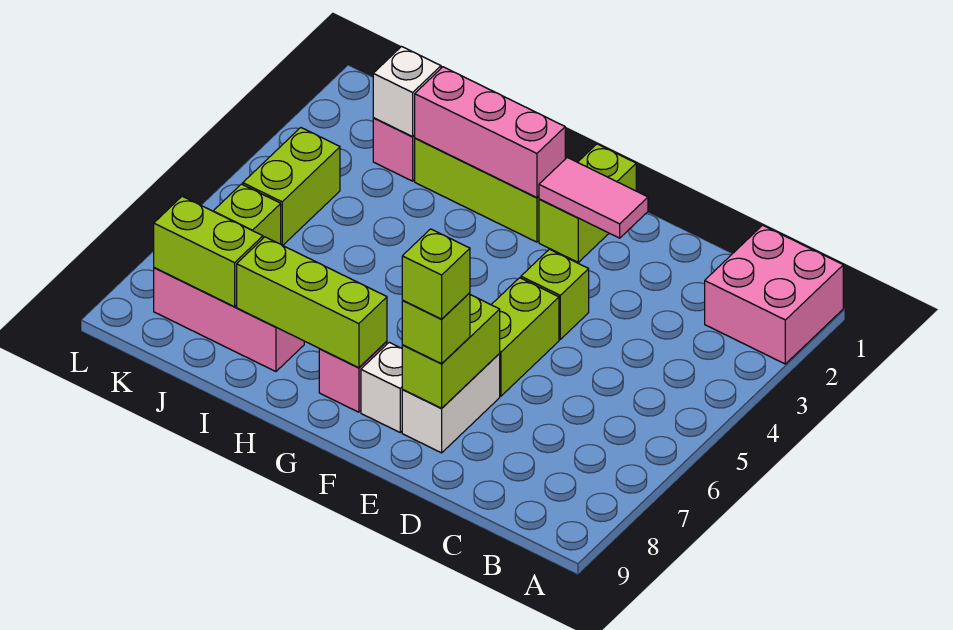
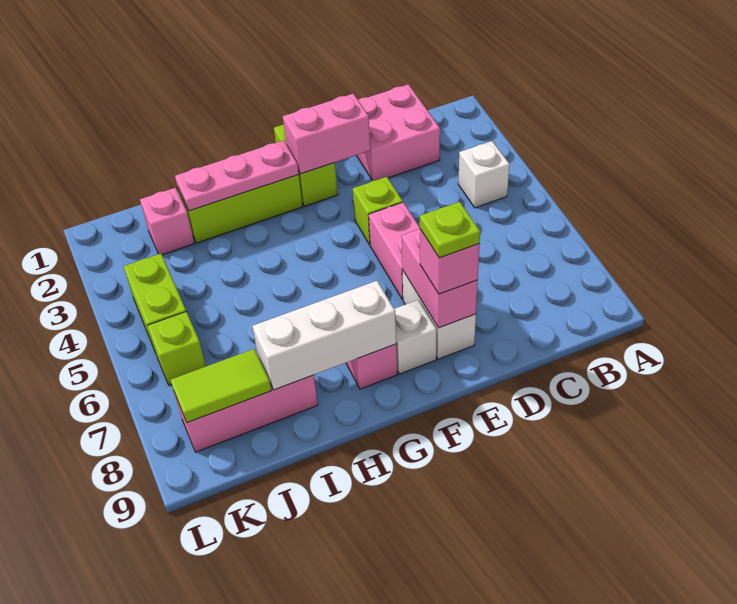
pink brick A1:B2 level 1 -> pink brick C1:D2 level 1
pink tile E2:F2 level 2 -> pink brick E2:F2 level 2
lime brick E5:E6 level 1 -> pink brick E5:E6 level 1
lime brick E7:E8 level 2 -> pink brick E7:E8 level 2
lime brick E8 level 3 -> pink brick E8 level 3
lime brick E8 level 4 -> lime plate E8 level 4
pink brick G2:I2 level 2 -> pink plate G2:I2 level 2
lime brick G8:I8 level 2 -> white brick G8:I8 level 2
white brick J2 level 2 -> white brick B4 level 1
lime brick J8:K8 level 2 -> lime tile J8:K8 level 2

